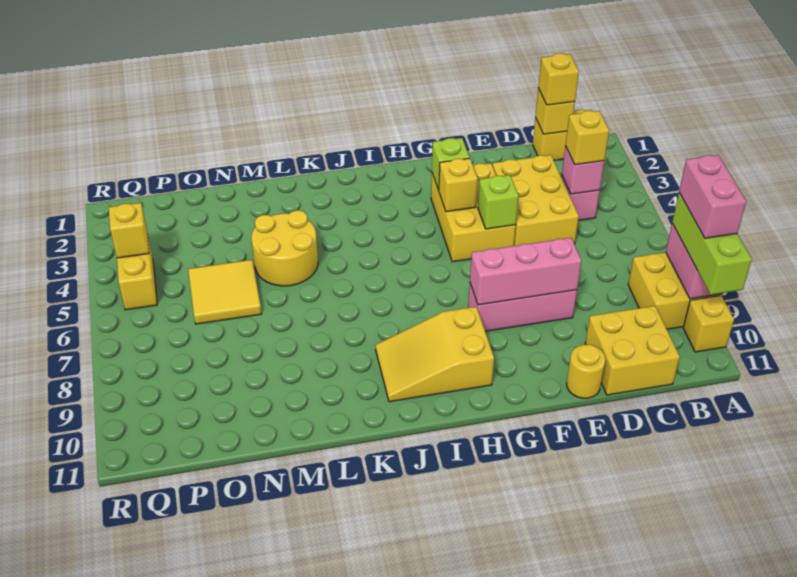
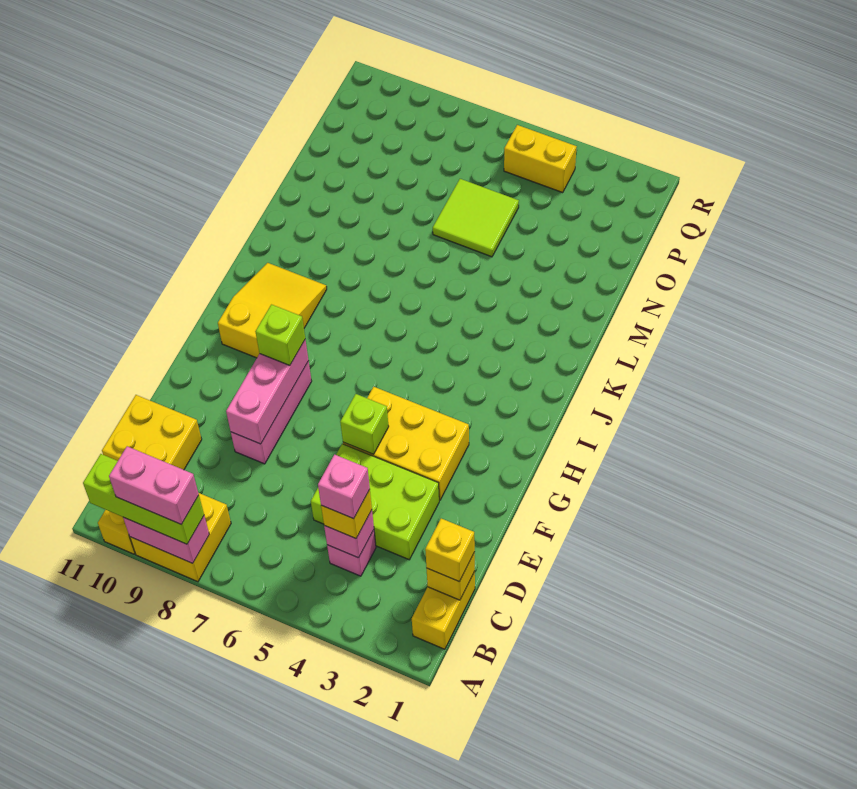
none -> pink brick C4 level 4
yellow brick D3:E5 level 1 -> lime brick D3:E5 level 1
yellow round brick E11 level 1 -> none
lime brick G3 level 2 -> lime brick G8 level 3
yellow brick G4 level 2 -> none
yellow round brick L4:M5 level 1 -> none
yellow tile N5:O6 level 1 -> lime tile N5:O6 level 1
yellow brick Q4 level 2 -> none

